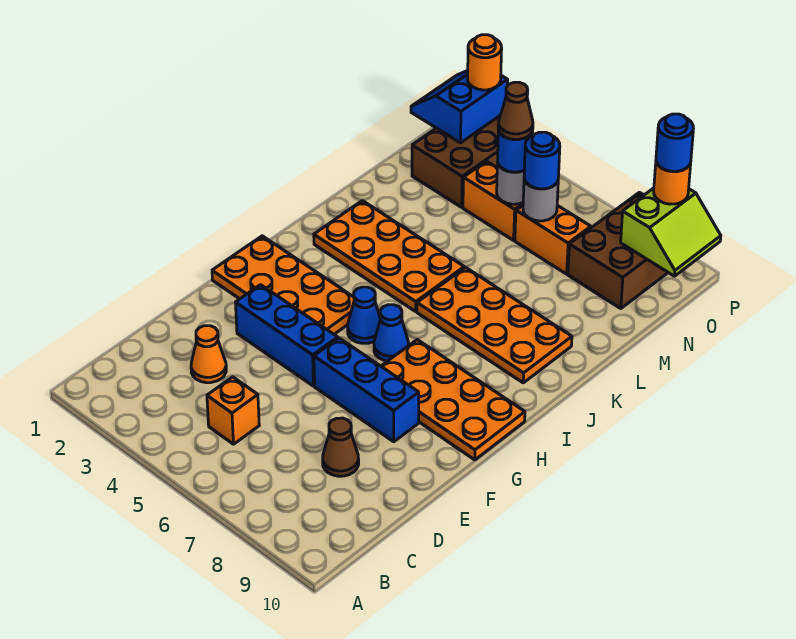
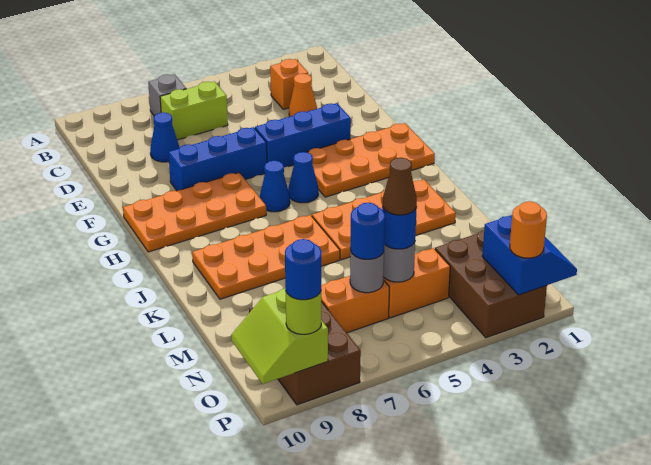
none -> grey brick B7 level 1
orange brick C5 level 1 -> orange brick C3 level 1
none -> lime brick C6:C7 level 1
brown cone D8 level 1 -> blue cone D8 level 1
orange round brick P9 level 3 -> lime round brick P9 level 3

